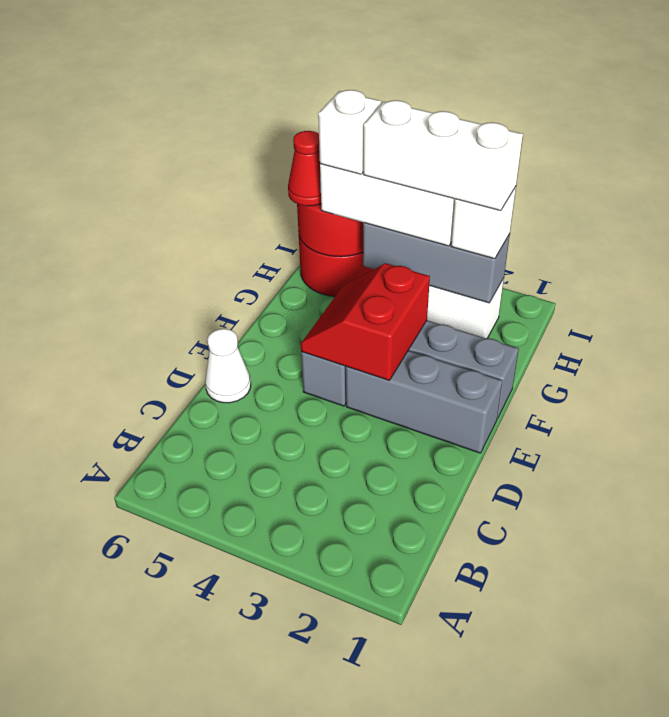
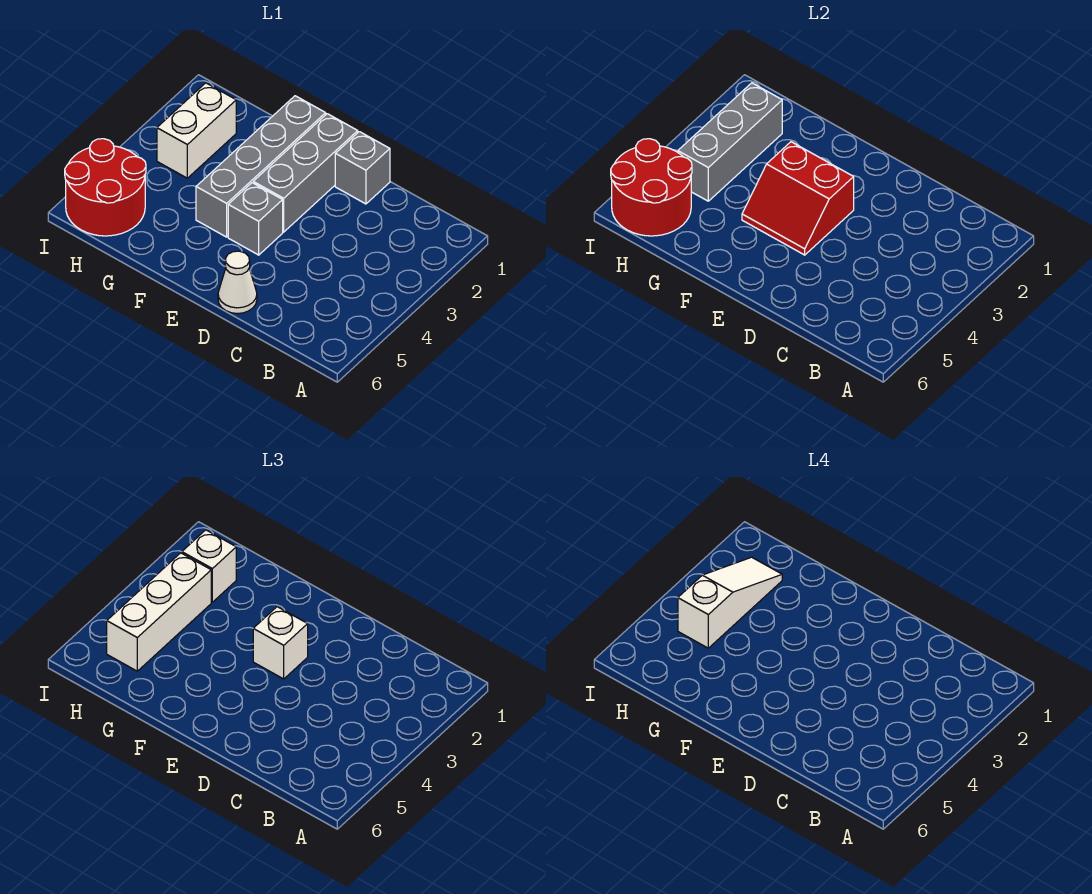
none -> grey brick D1 level 1
white brick H2:H4 level 4 -> white slope H2:H4 level 4 top 4
white brick H5 level 4 -> white brick E3 level 3
red cone H6 level 3 -> none

